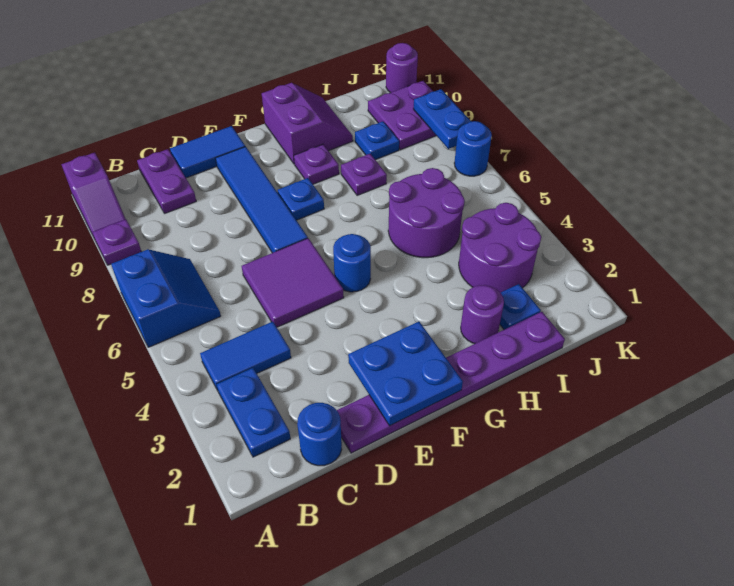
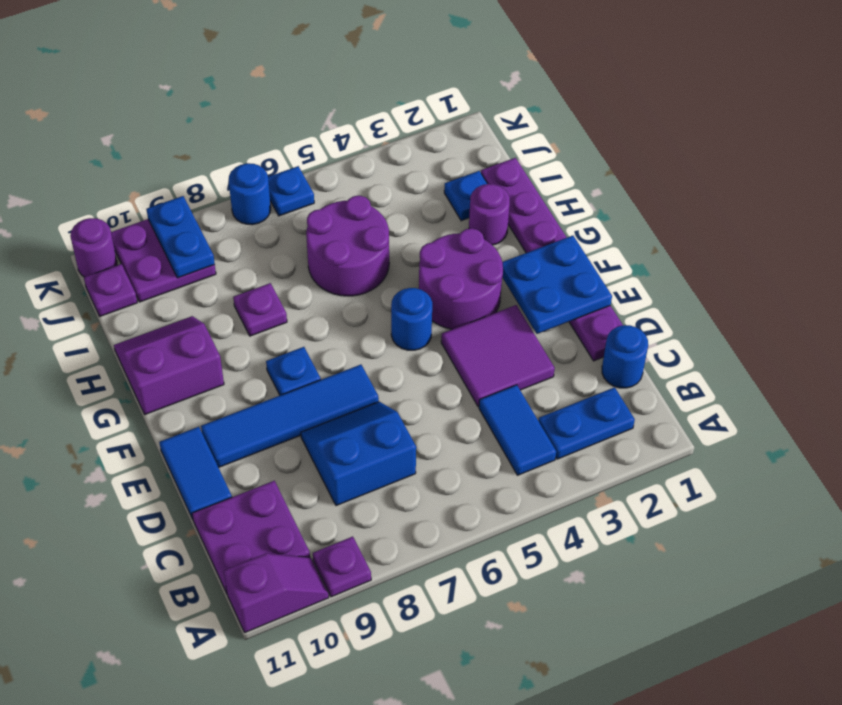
blue slope A6:B7 level 1 top A -> blue slope C7:D8 level 1 top C
purple plate C10:C11 level 1 -> purple plate B10:C11 level 1
purple tile D5:E6 level 1 -> purple tile D3:E4 level 1
purple plate G9 level 1 -> purple plate J11 level 1
purple round brick I3:J4 level 1 -> purple round brick F3:G4 level 1
blue plate I9 level 1 -> blue plate K6 level 1
blue plate K8:K9 level 2 -> blue plate J9:K9 level 2

